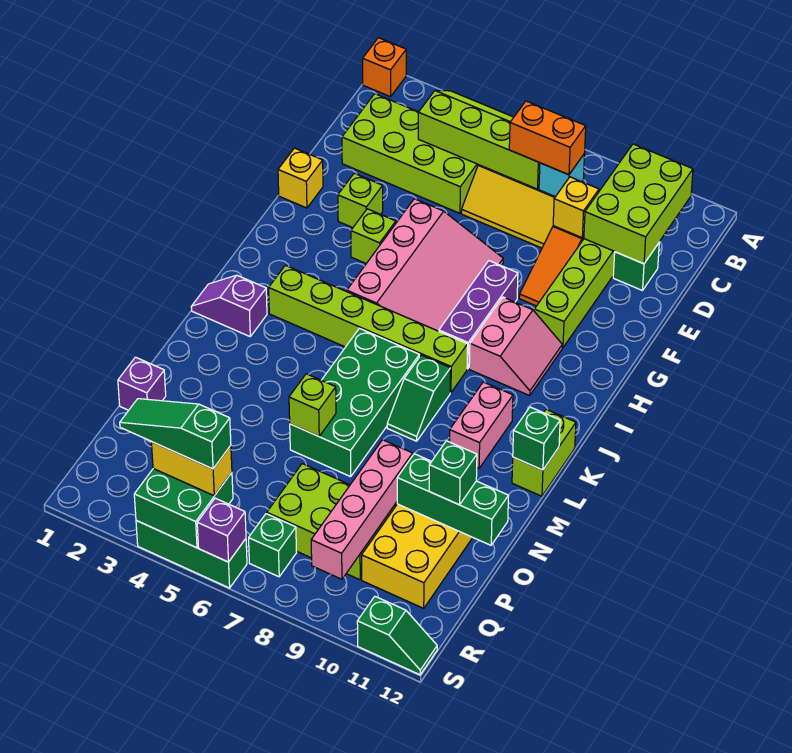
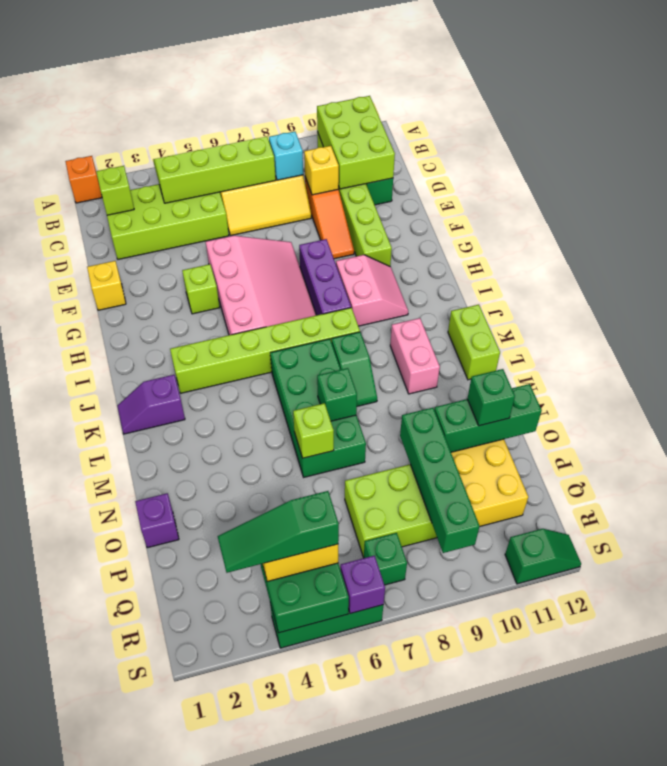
orange brick C7:C8 level 3 -> none
lime brick F3 level 1 -> lime brick C2 level 2
green brick L12 level 2 -> green brick M7 level 2
pink brick O9:R9 level 2 -> green brick O9:R9 level 2

